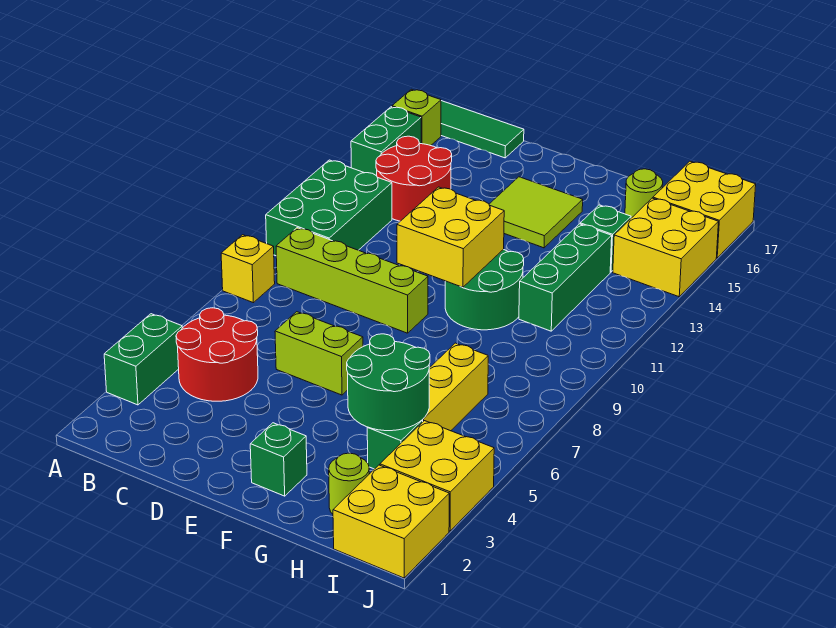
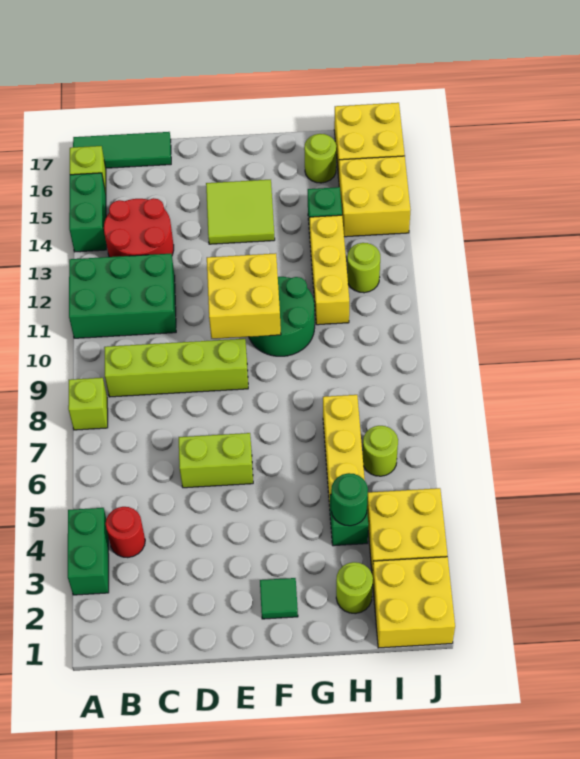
yellow brick A8 level 1 -> lime brick A8 level 1
green brick A10:B12 level 1 -> green brick A11:C12 level 1
red round brick B4:C5 level 1 -> red round brick B4 level 1
green brick F2 level 1 -> green tile F2 level 1
green round brick G4:H5 level 2 -> green round brick H4 level 2
green brick H11:H13 level 1 -> yellow brick H11:H13 level 1
none -> lime round brick I6 level 1
none -> lime round brick I12 level 1

